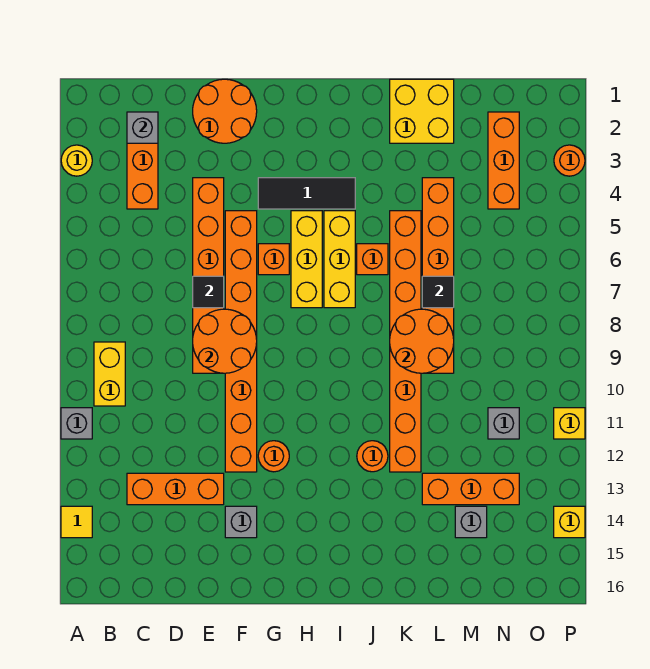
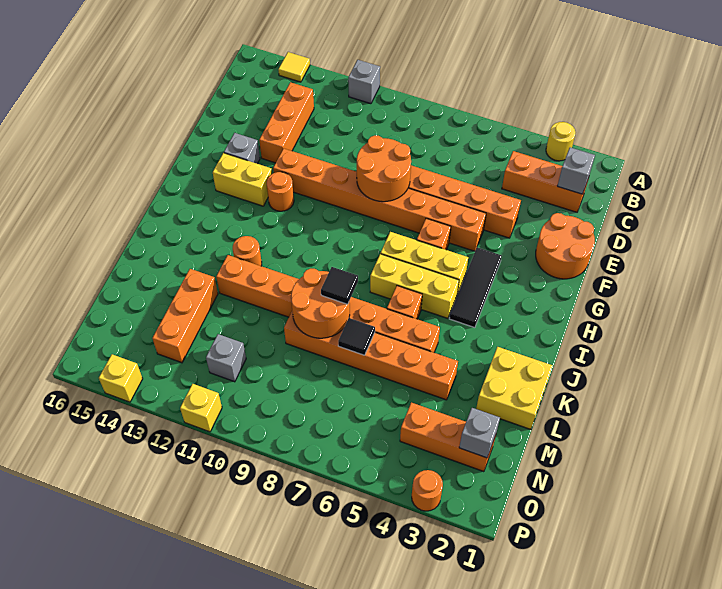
yellow brick B9:B10 level 1 -> yellow brick G13:G14 level 1
black tile E7 level 2 -> black tile K8 level 3
grey brick M14 level 1 -> grey brick N2 level 2

